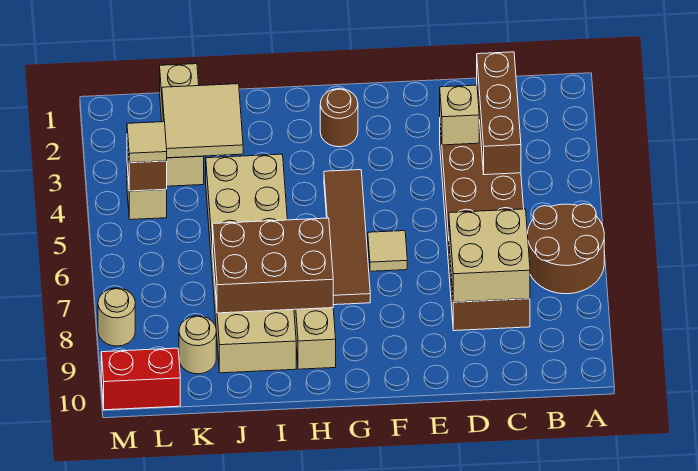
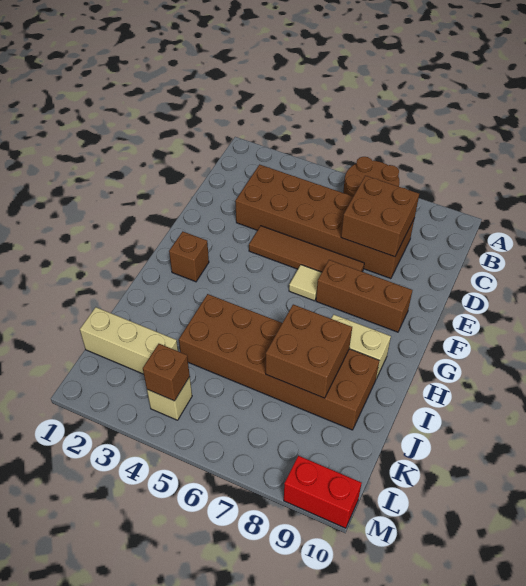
brown brick C2:C4 level 2 -> brown brick F7:F9 level 1
tan brick C7:D8 level 2 -> brown brick C7:D8 level 2
tan brick D3 level 2 -> none
brown round brick G2 level 1 -> brown brick G2 level 1
brown tile G4:G7 level 1 -> brown tile E4:E7 level 1
brown brick H7:J8 level 2 -> brown brick I7:J8 level 2
tan brick I4:J9 level 1 -> brown brick I4:J9 level 1
tan tile J2:K3 level 2 -> none
tan round brick K9 level 1 -> none
tan tile L4 level 3 -> none
red brick L10:M10 level 1 -> red brick M9:M10 level 1
tan round brick M8 level 1 -> none

